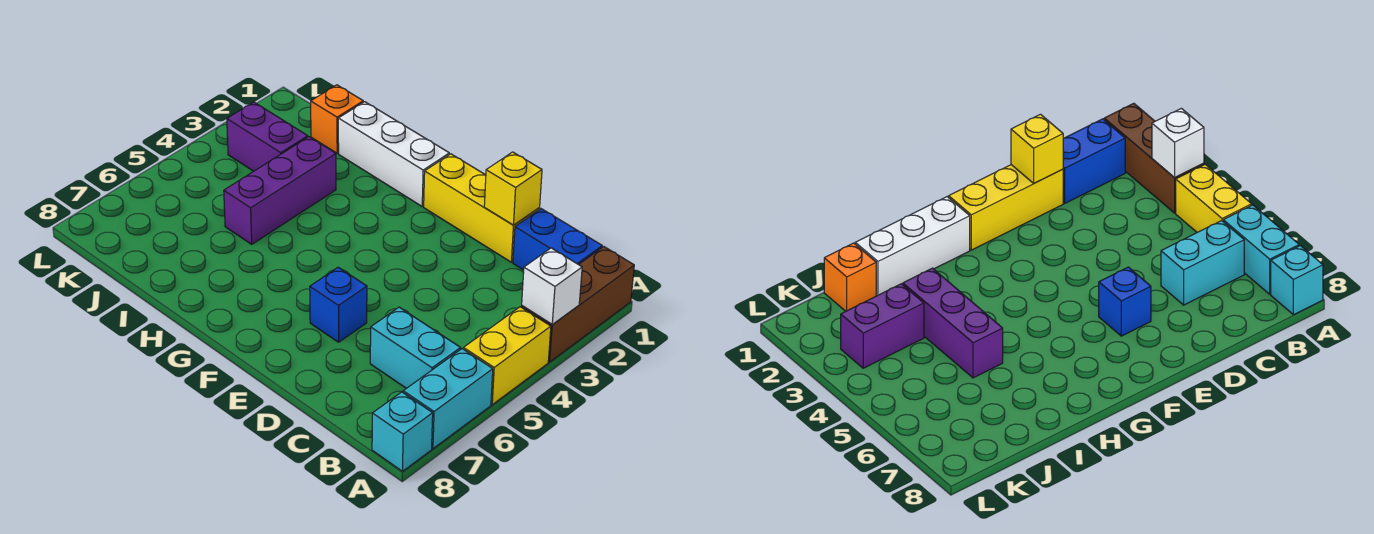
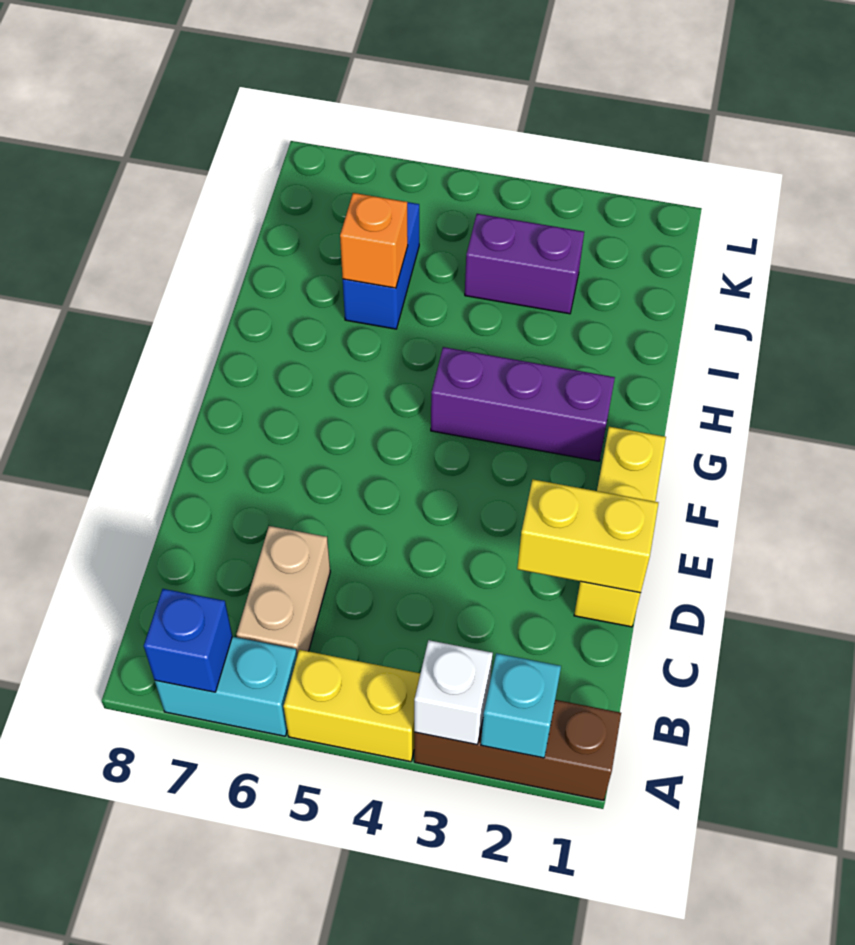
cyan brick A8 level 1 -> cyan brick A2 level 2
blue brick B1:C1 level 1 -> blue brick I6:J6 level 1
cyan brick B6:C6 level 1 -> tan brick B6:C6 level 1
yellow brick D1 level 2 -> yellow brick D1:D2 level 2
blue brick E6 level 1 -> blue brick A7 level 2
white brick G1:I1 level 1 -> none
purple brick I3:I5 level 1 -> purple brick G2:G4 level 1
orange brick J1 level 1 -> orange brick I6 level 2
purple brick J3:K3 level 1 -> purple brick J3:J4 level 1

